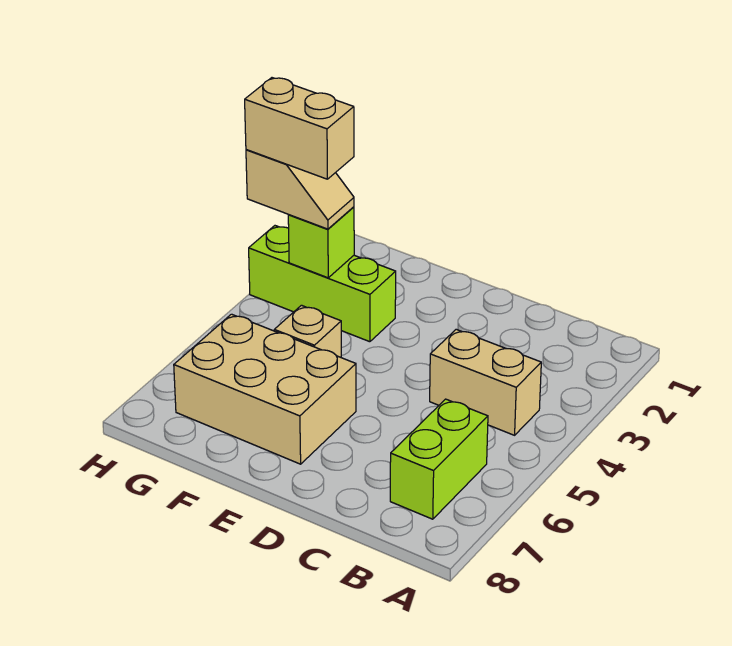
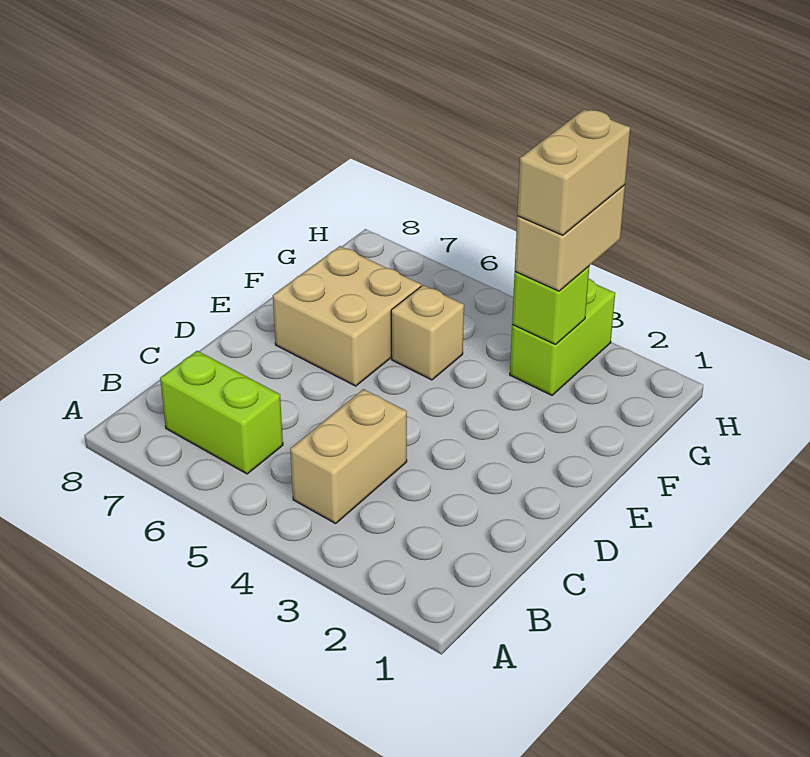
tan brick E6:G7 level 1 -> tan brick E6:F7 level 1
lime brick F3:H3 level 1 -> lime brick G3:H3 level 1
tan slope G3:H3 level 3 top H -> tan brick G3:H3 level 3

